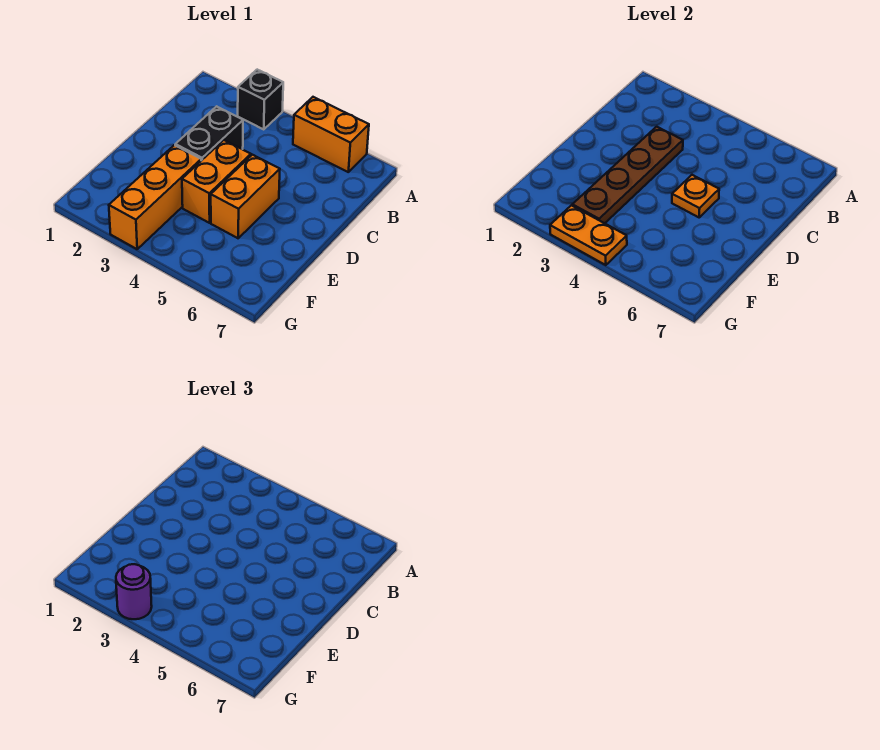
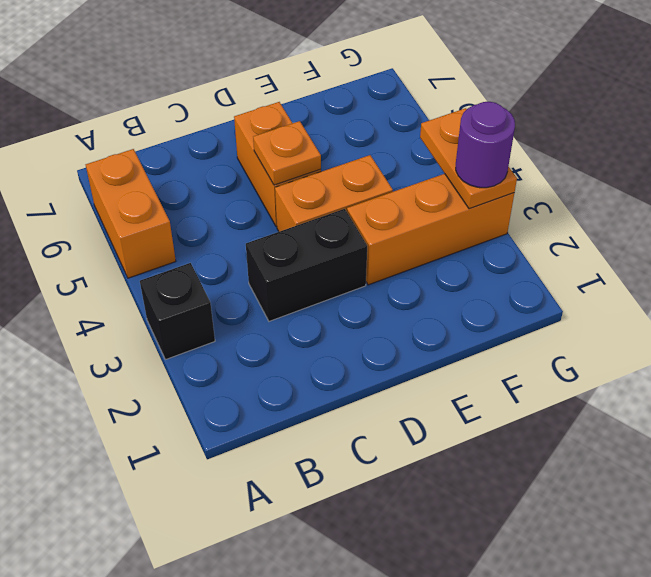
brown plate C3:F3 level 2 -> none
orange brick D5:E5 level 1 -> orange brick D5:D6 level 1

